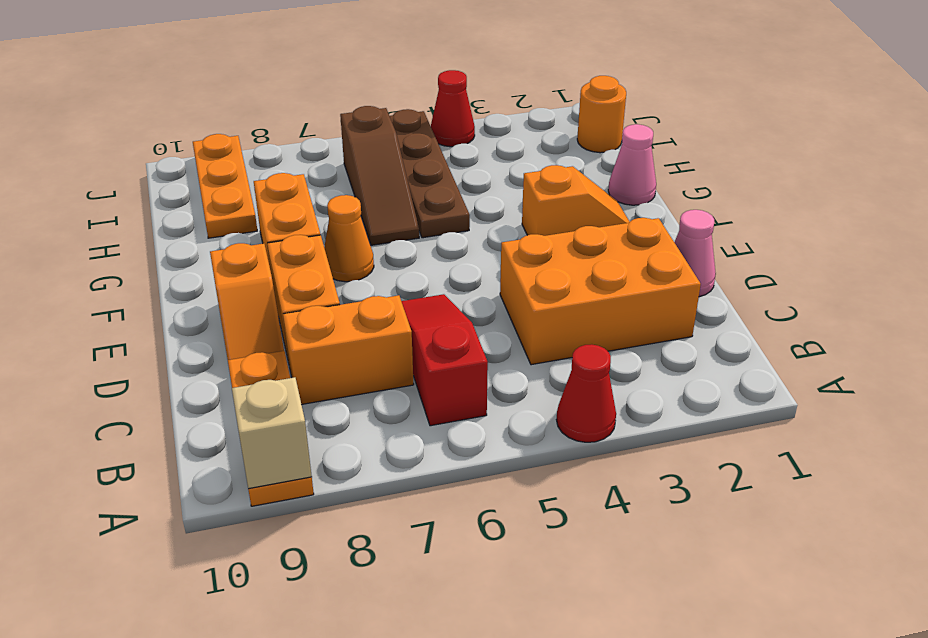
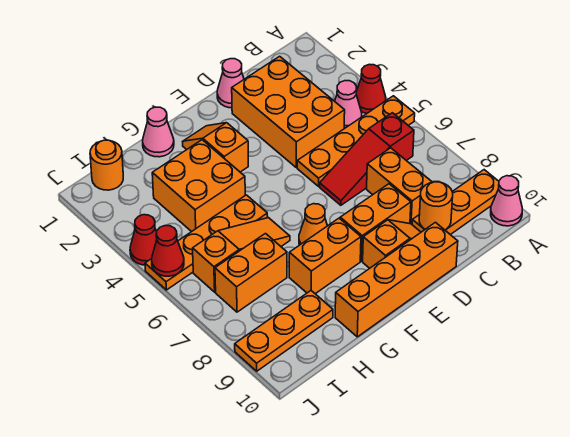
none -> orange plate A5:D5 level 1
tan brick A9 level 2 -> none
none -> pink cone A10 level 1
none -> pink cone B4 level 1
none -> orange round brick C9 level 2
none -> orange brick D10:G10 level 1
none -> orange brick G3:H4 level 1
brown plate G5:J5 level 1 -> orange plate G5:J5 level 1
brown slope G6:I6 level 1 top I -> orange slope G6:I6 level 1 top I
none -> orange brick H7:I7 level 1
none -> red cone J5 level 2

